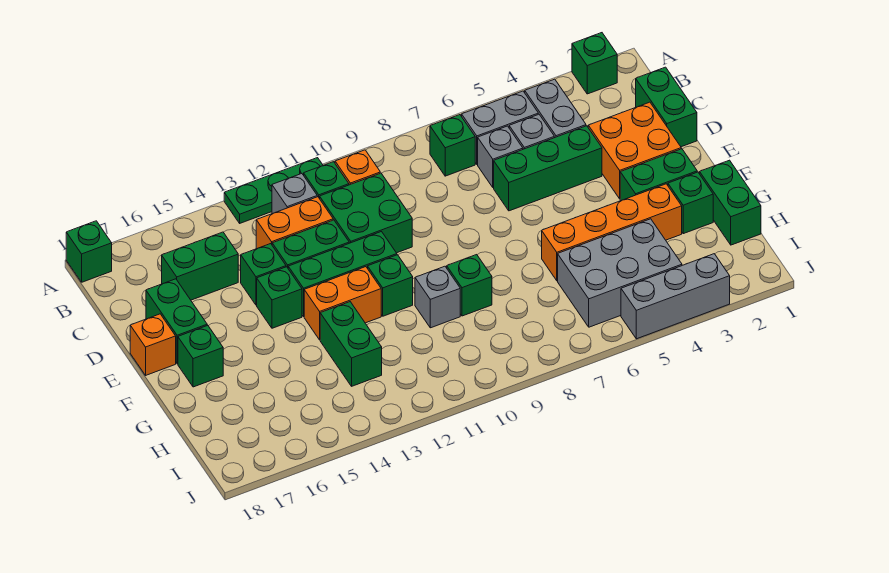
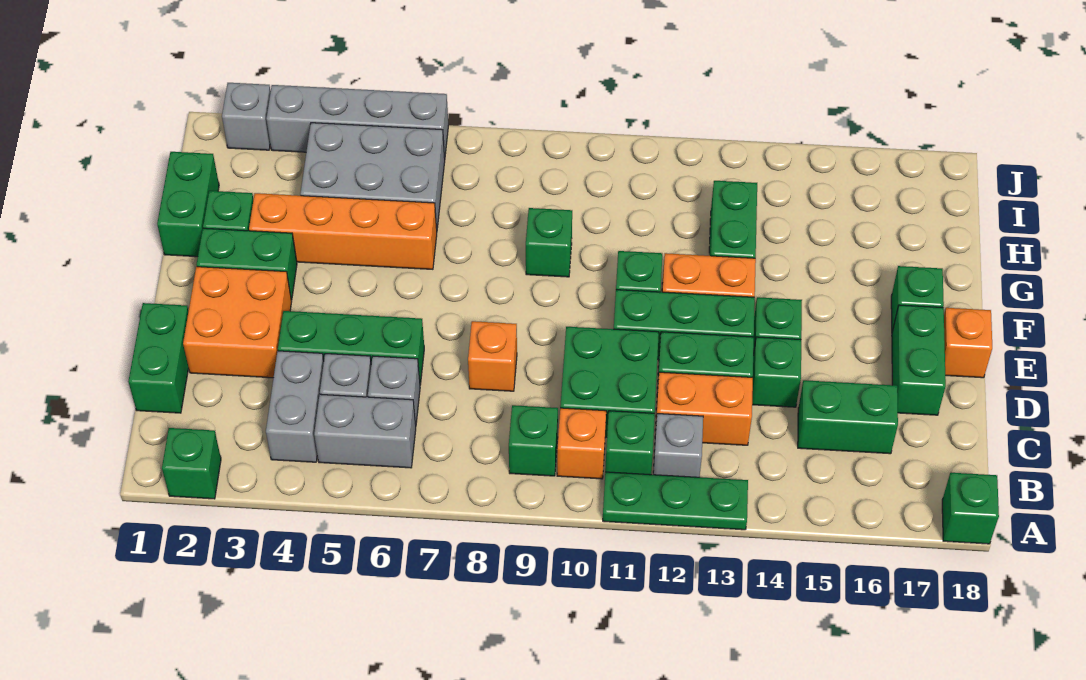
green brick B7 level 1 -> green brick B9 level 1
none -> orange brick D8 level 1
grey brick G10 level 1 -> grey brick J2 level 1
grey brick J3:J5 level 1 -> grey brick J3:J6 level 1

